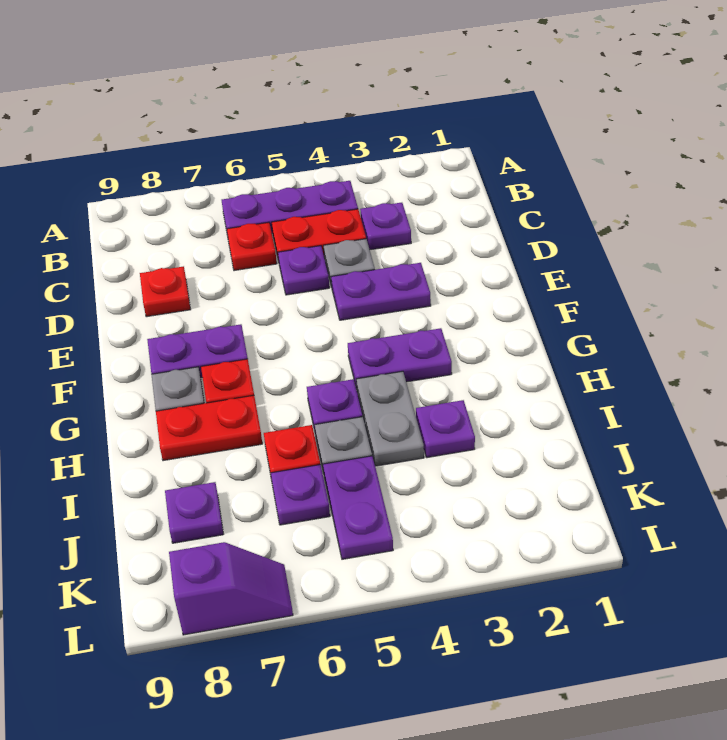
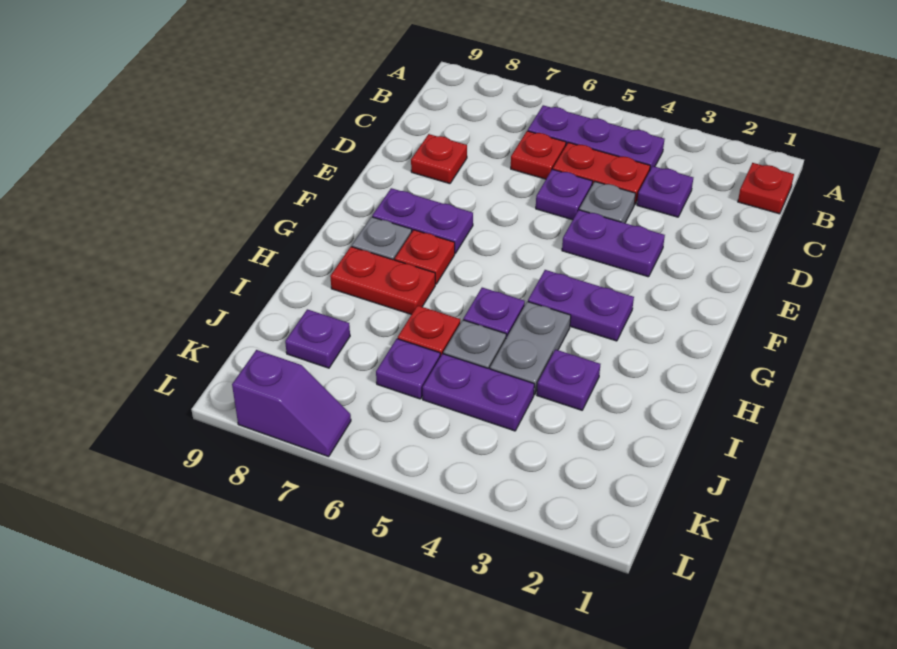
none -> red plate B1 level 1
purple plate J5:K5 level 1 -> purple plate J4:J5 level 1

